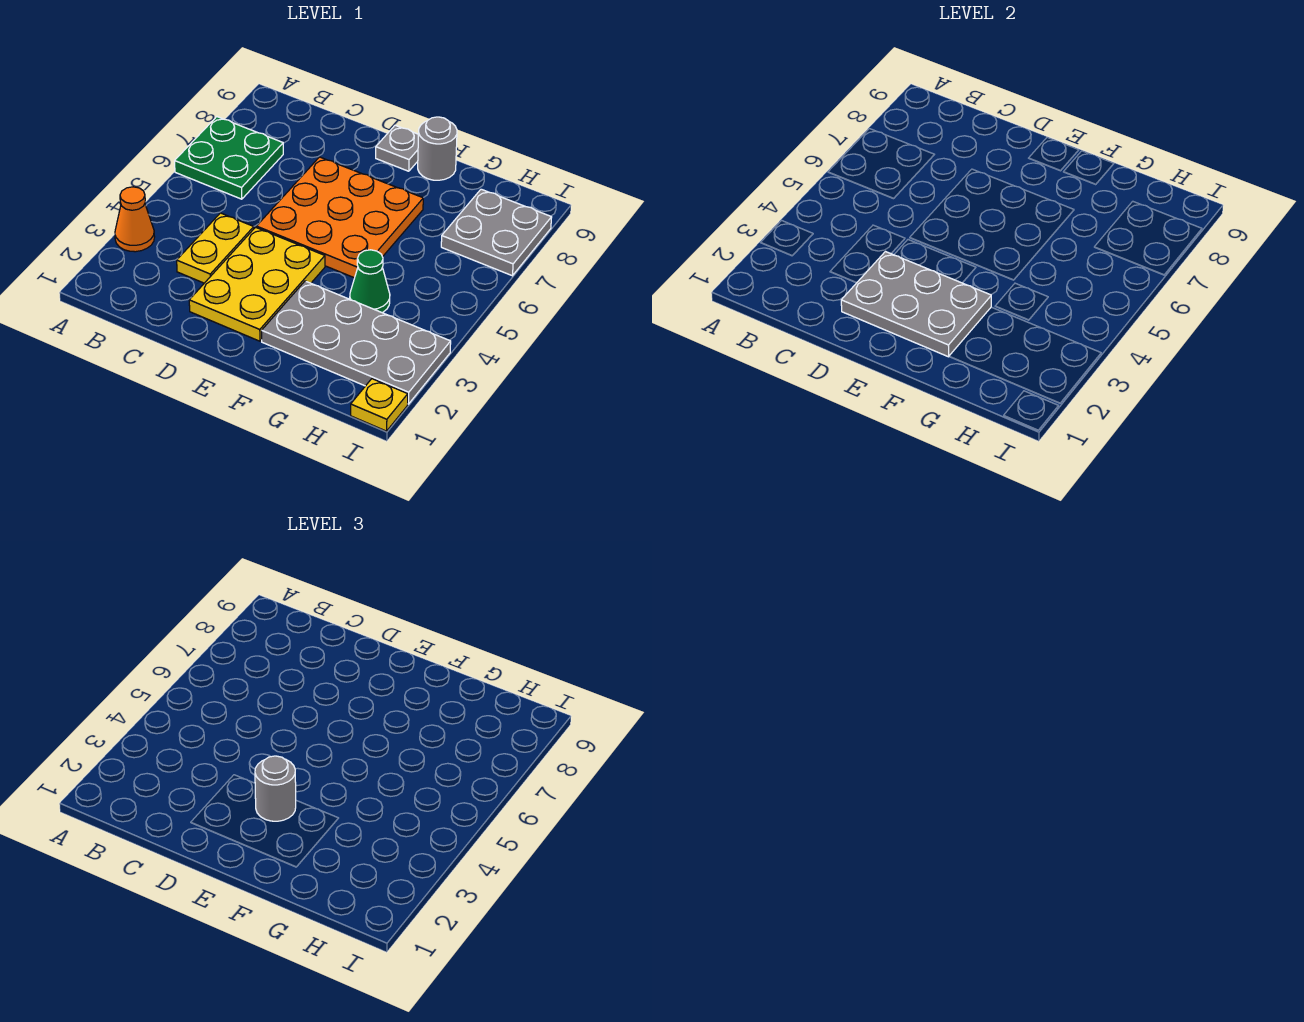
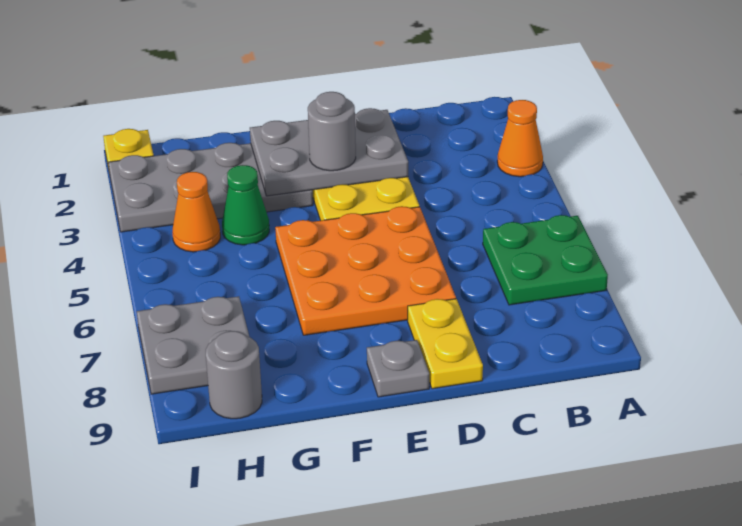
yellow plate C3:C4 level 1 -> yellow plate D8:D9 level 1
grey round brick F9 level 1 -> grey round brick H9 level 1
none -> orange cone H4 level 1

